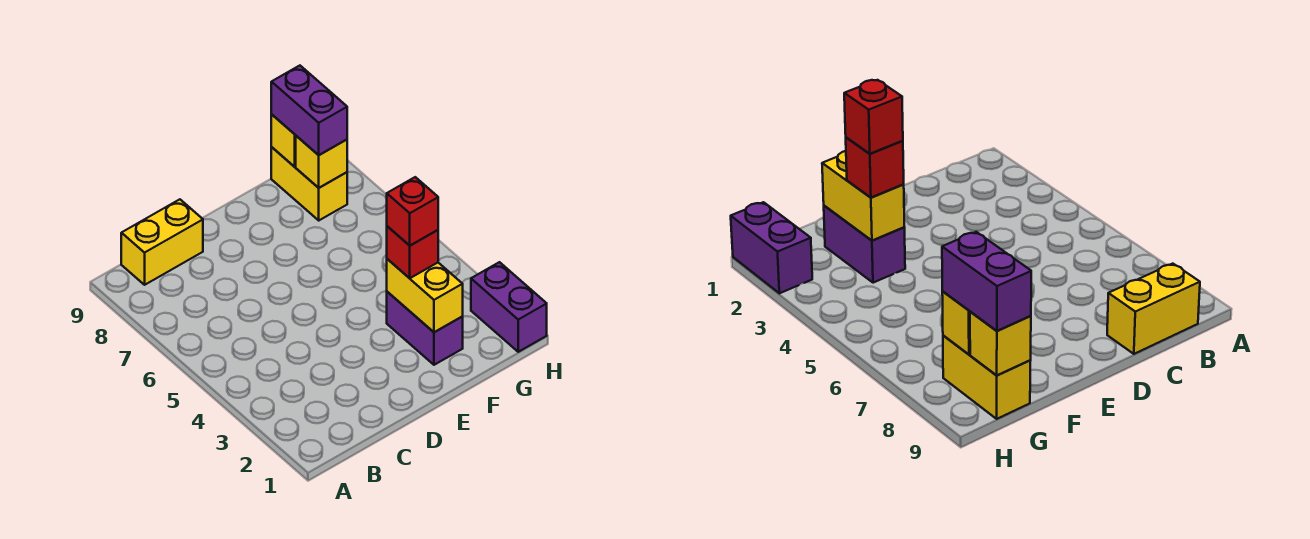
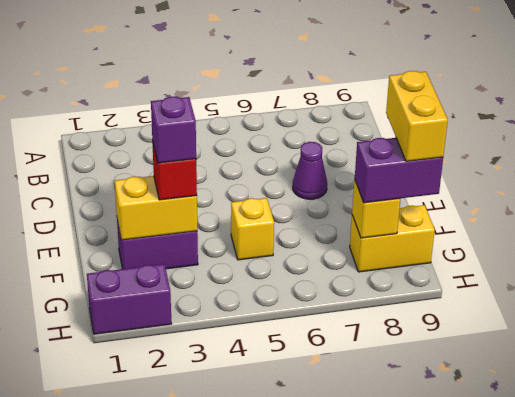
yellow brick B9:C9 level 1 -> yellow brick F9:G9 level 4
none -> purple cone D7 level 1
red brick F3 level 4 -> purple brick F3 level 4
yellow brick G9 level 2 -> yellow brick F5 level 1

